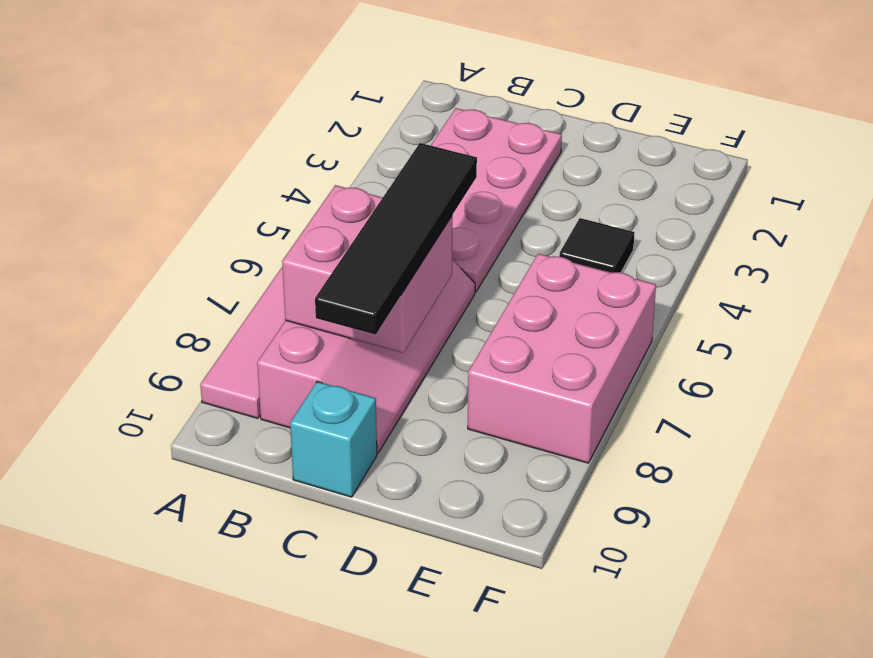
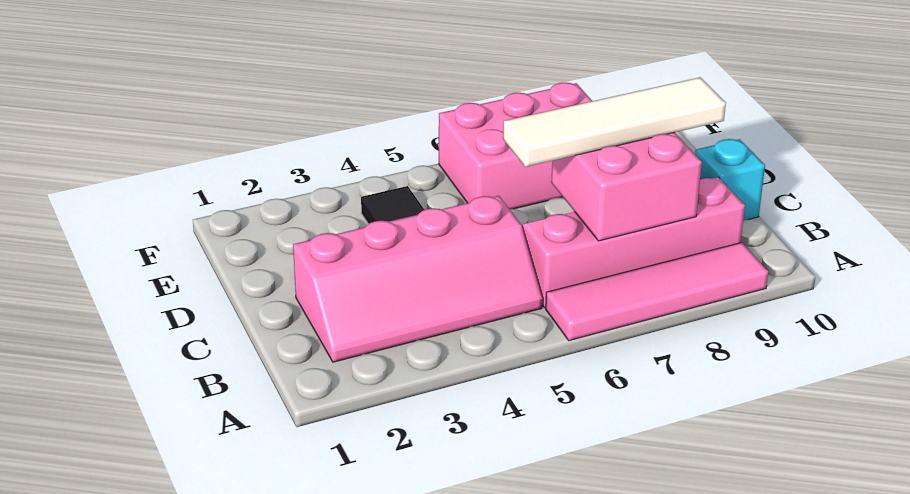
pink plate B2:C5 level 1 -> pink slope B2:C5 level 1 top C
black tile C6:C9 level 3 -> white tile C6:C9 level 3

